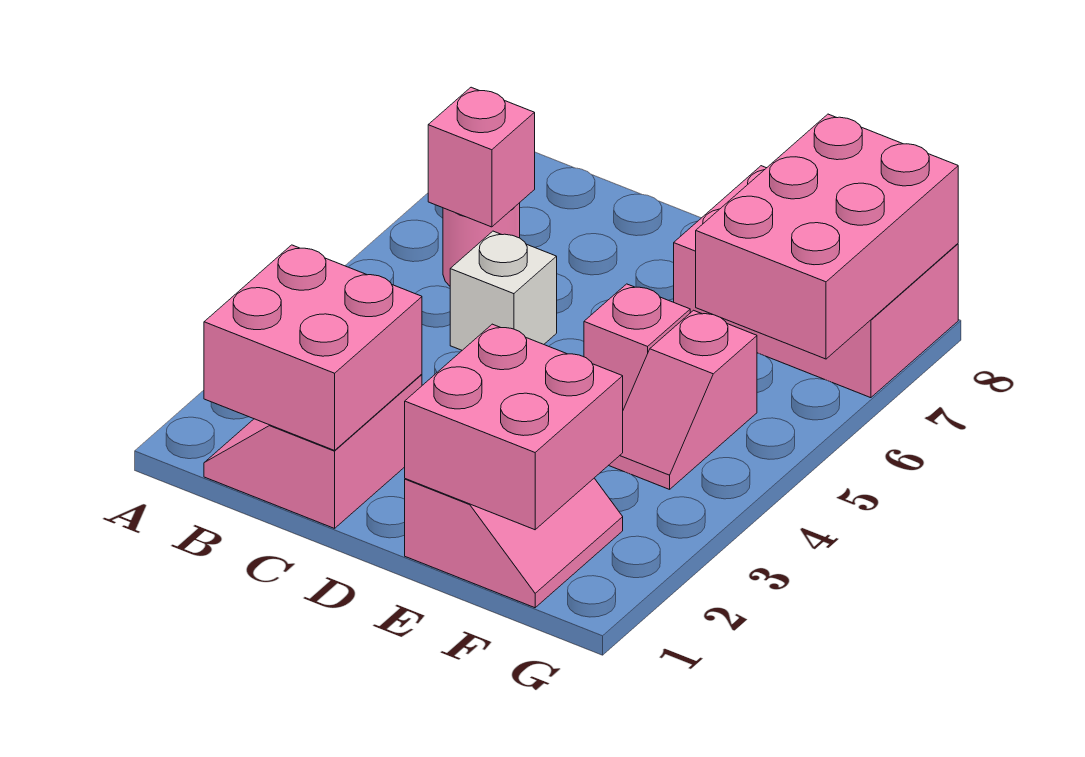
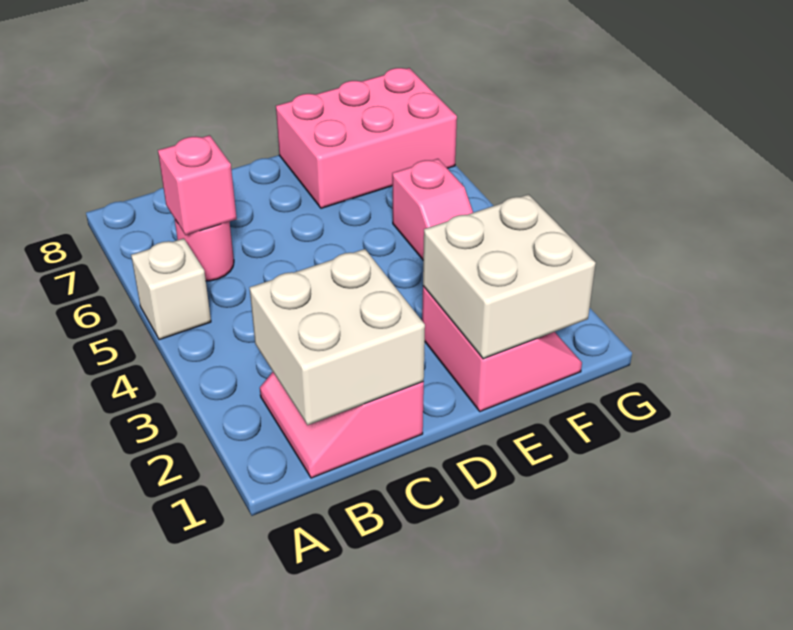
pink brick B1:C2 level 2 -> white brick B1:C2 level 2
white brick C5 level 1 -> white brick A5 level 1
pink brick E1:F2 level 2 -> white brick E1:F2 level 2
pink brick E5 level 1 -> none
pink brick F6:G8 level 2 -> none

